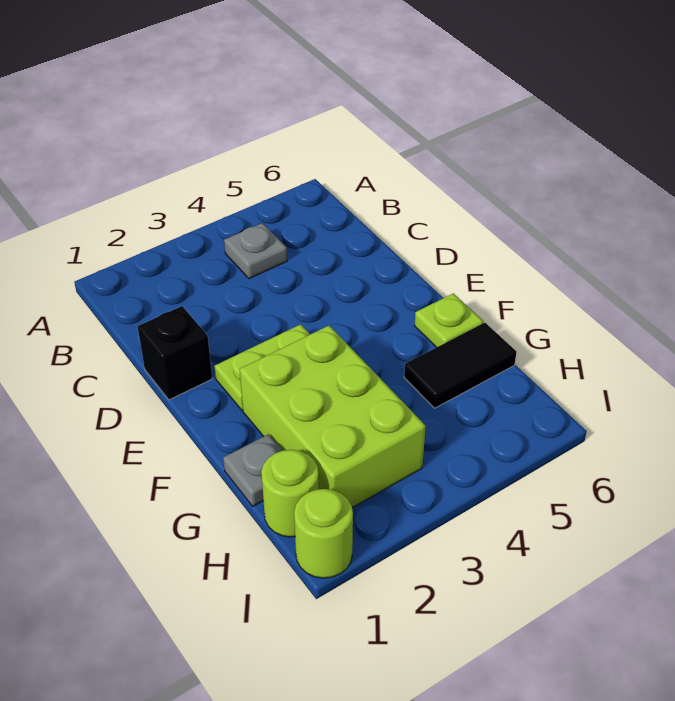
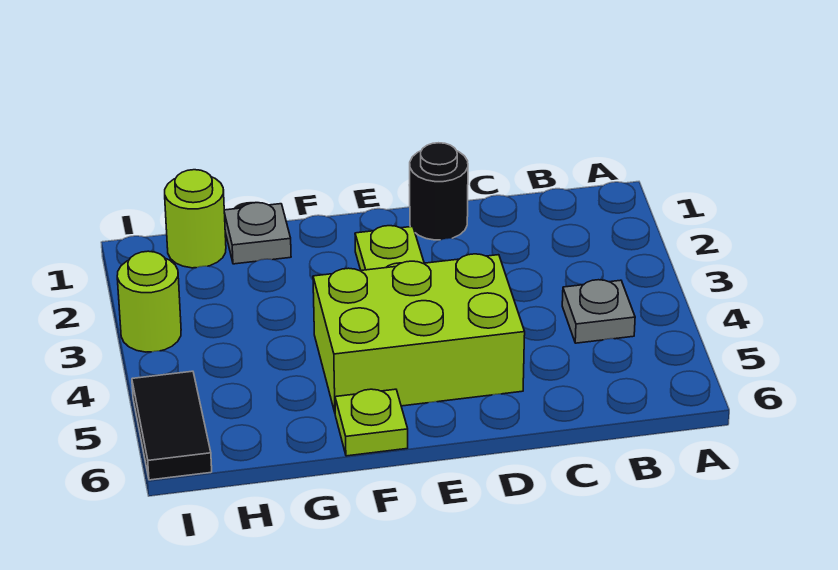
black brick D1 level 1 -> black round brick D1 level 1
lime brick F2:H3 level 1 -> lime brick D4:F5 level 1
black tile G5:G6 level 1 -> black tile I5:I6 level 1
lime round brick I1 level 1 -> lime round brick I3 level 1

